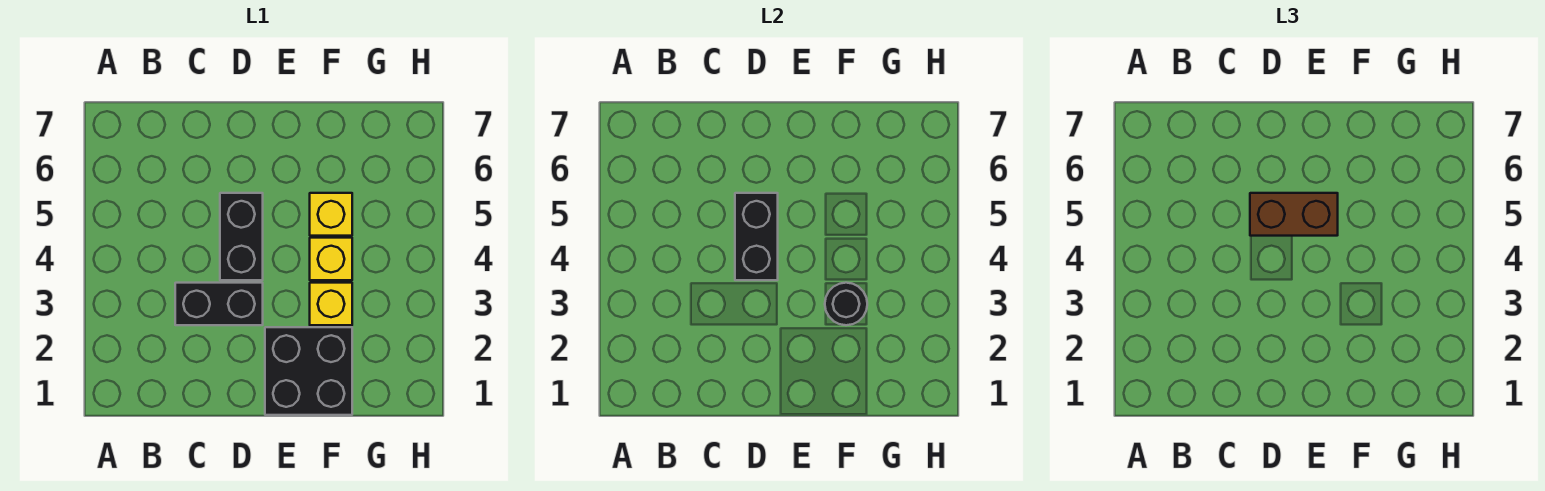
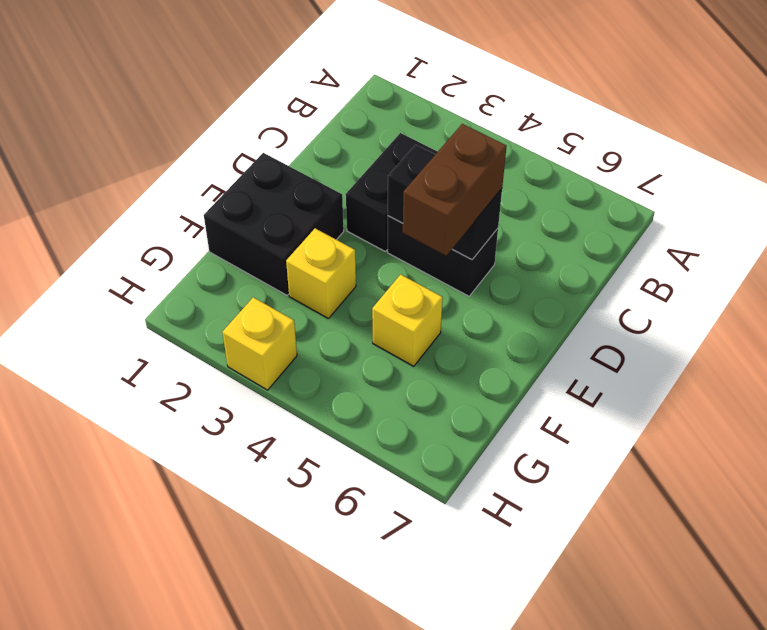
black round brick F3 level 2 -> none
yellow brick F4 level 1 -> yellow brick H3 level 1

